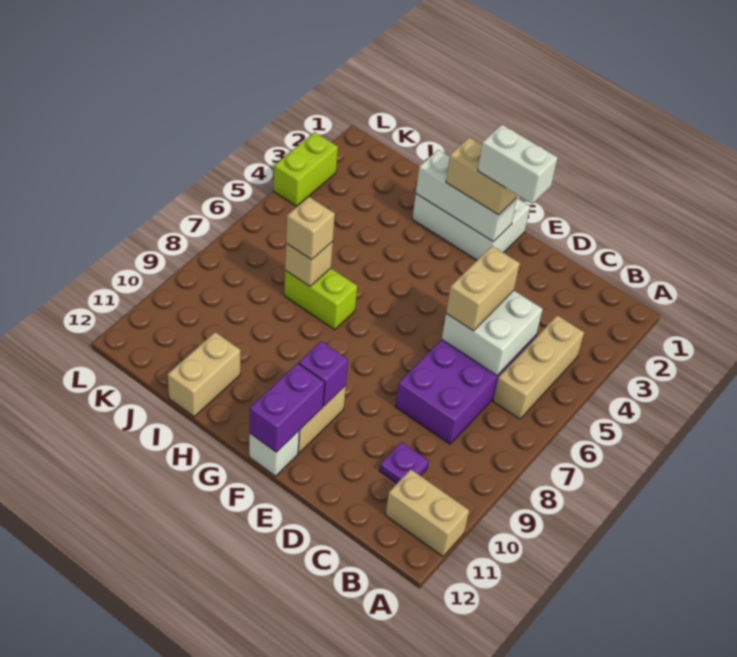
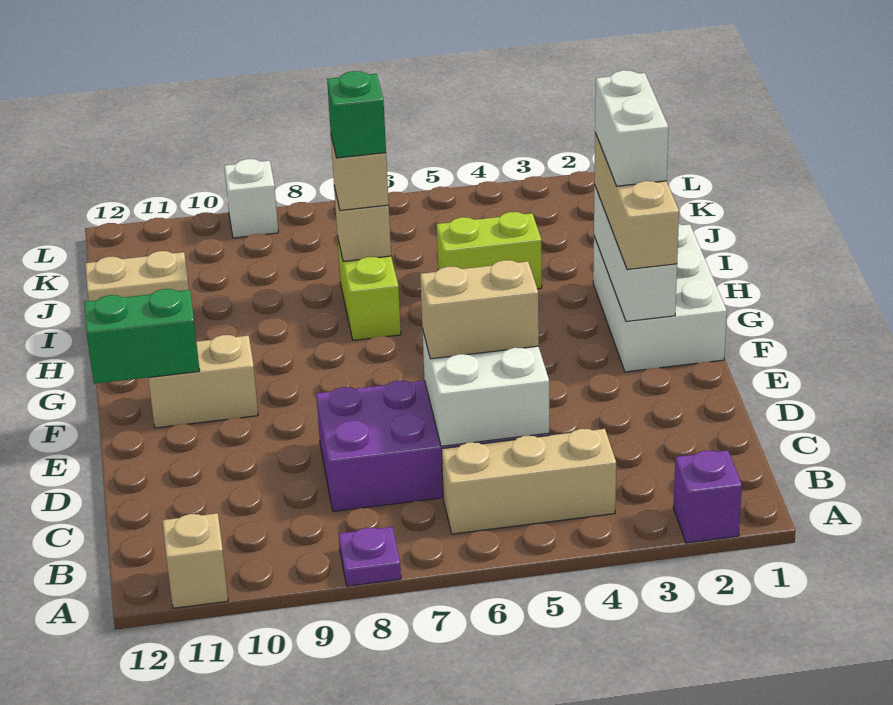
tan brick A11:B11 level 1 -> tan brick A11 level 1
purple plate C10 level 1 -> purple plate A8 level 1
white brick E2:F2 level 4 -> white brick G2:H2 level 4
tan brick F2:G2 level 3 -> tan brick F2:H2 level 3
purple brick F10 level 2 -> purple brick A2 level 1
purple brick F11:F12 level 2 -> green brick F11:F12 level 2
white brick F12 level 1 -> white brick L9 level 1
none -> green brick I7 level 4
lime brick L3:L4 level 1 -> lime brick I4:I5 level 1

